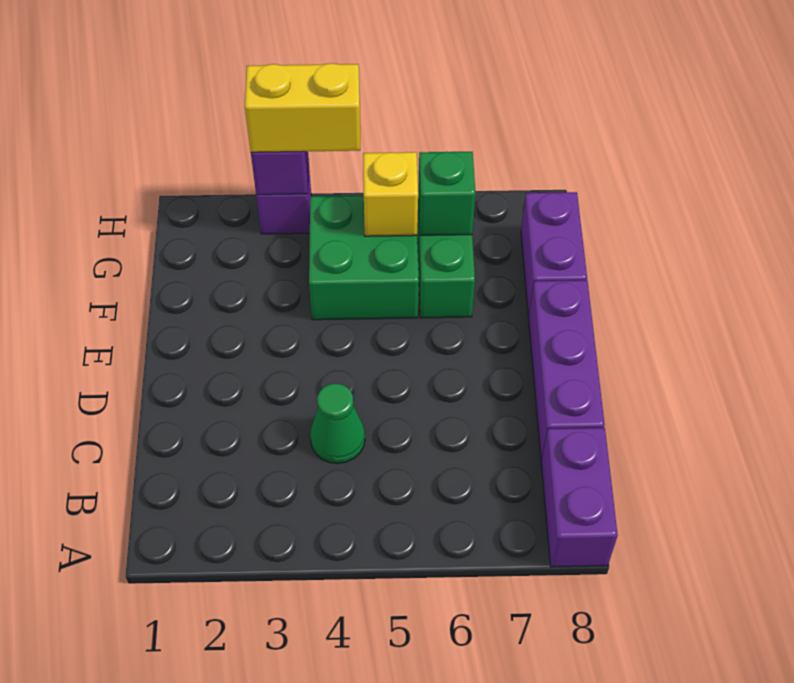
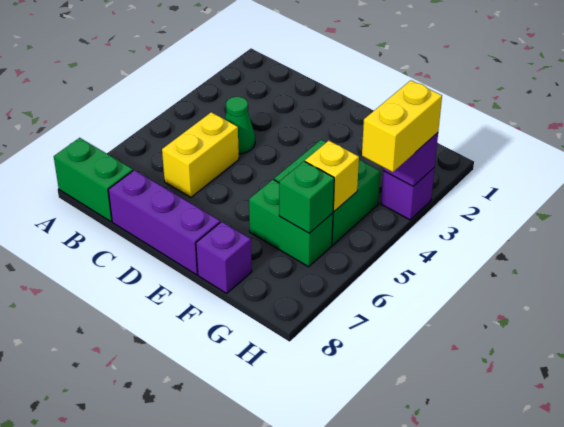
purple brick A8:B8 level 1 -> green brick A8:B8 level 1
none -> yellow brick C5:C6 level 1
purple brick F8:G8 level 1 -> purple brick F8 level 1

